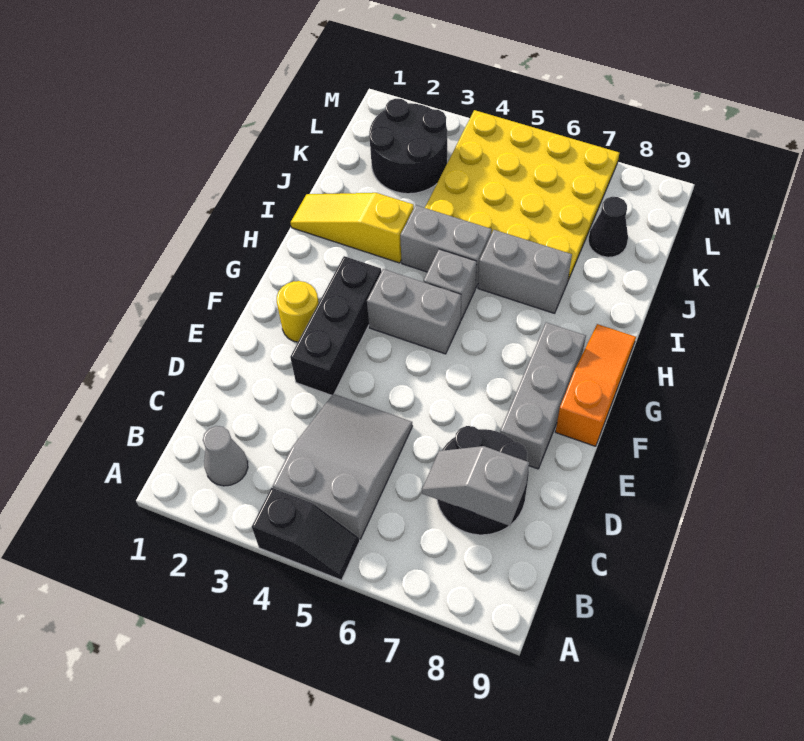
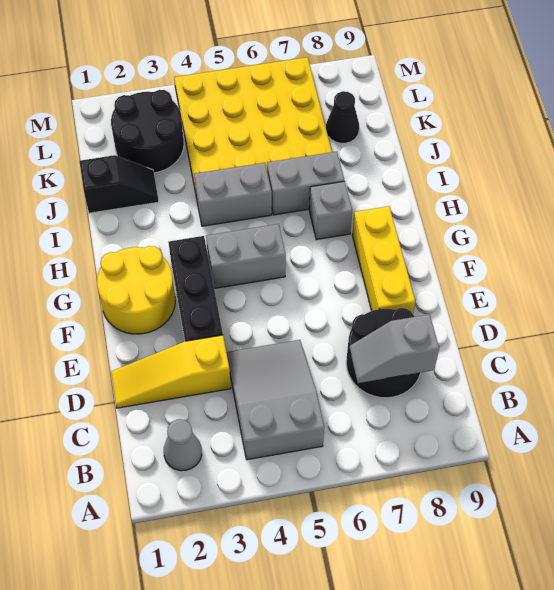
black slope A4:A5 level 1 top 4 -> black slope J1:J2 level 1 top 1
grey brick E8:G8 level 1 -> yellow brick E8:G8 level 1
yellow round brick F2 level 1 -> yellow round brick F1:G2 level 1
orange slope F9:H9 level 1 top F -> none
grey brick H5 level 1 -> grey brick H7 level 1
yellow slope I1:I3 level 1 top 3 -> yellow slope D1:D3 level 1 top 3

